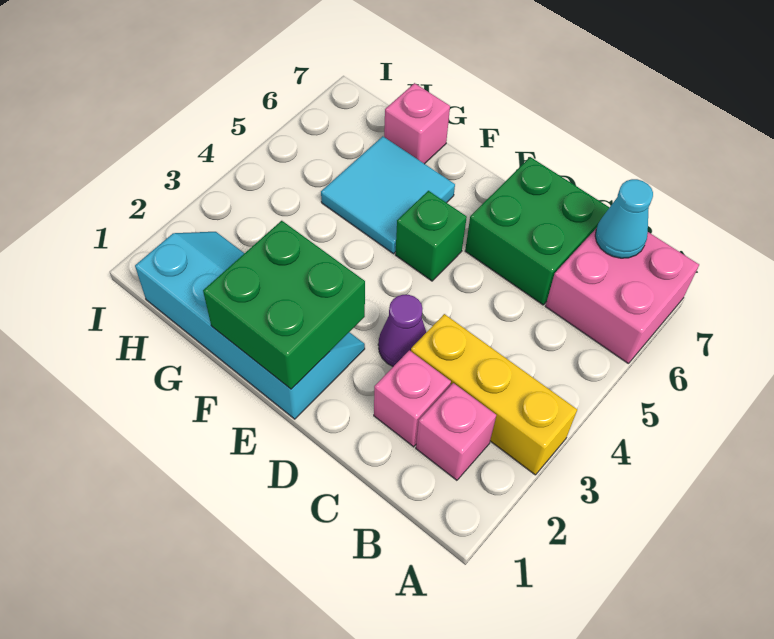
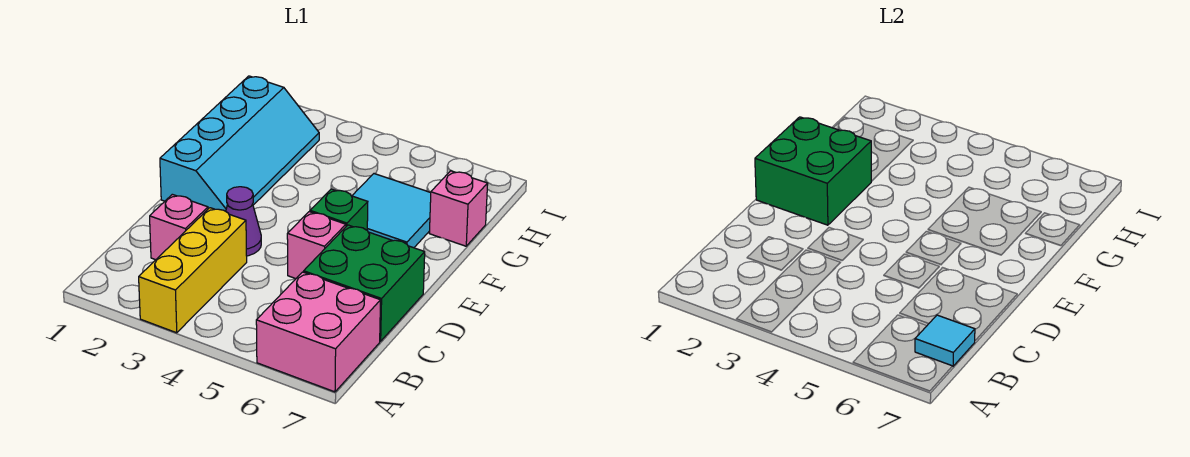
pink brick B2 level 1 -> pink brick D5 level 1
cyan cone B7 level 2 -> cyan tile B7 level 2

